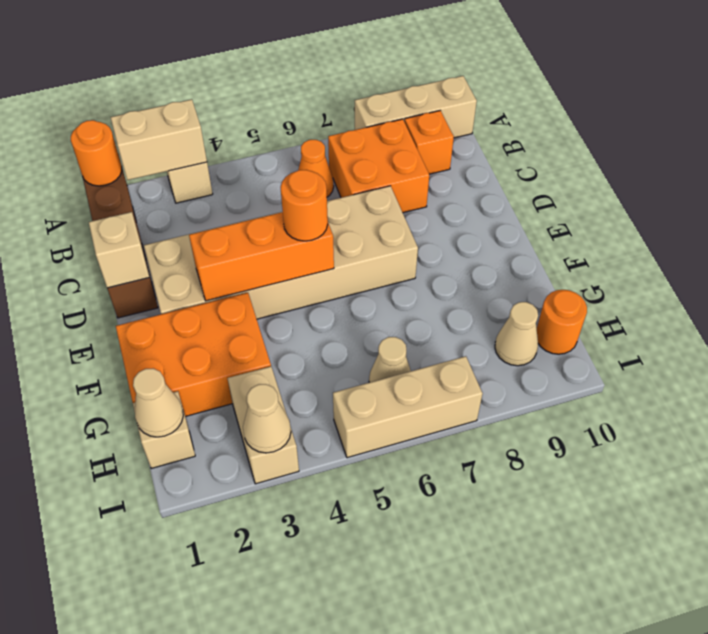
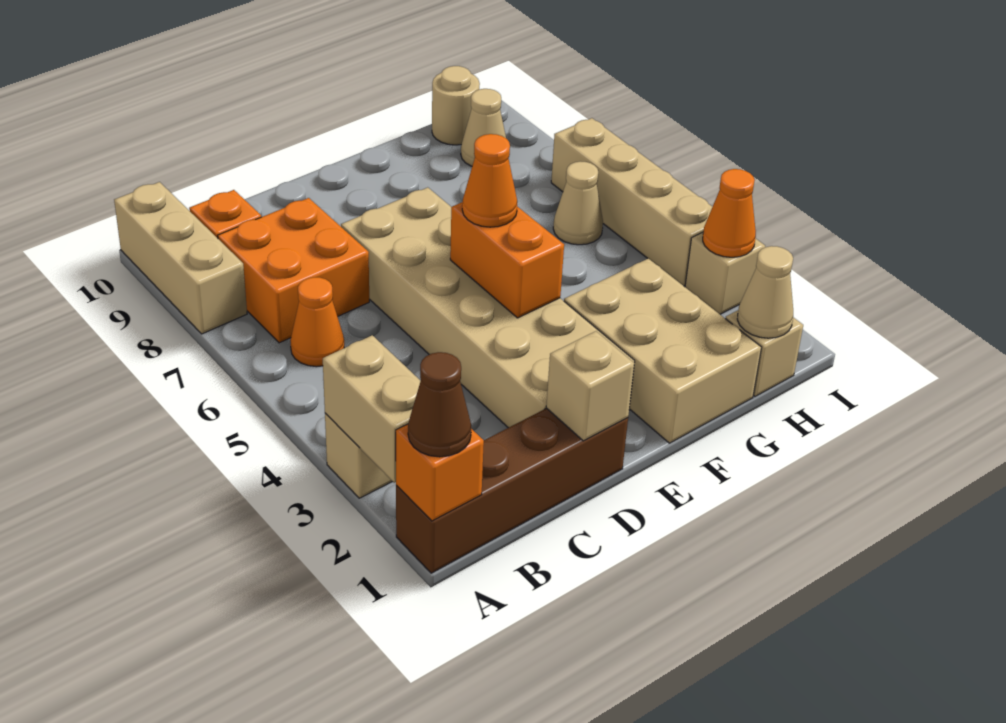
orange round brick A1 level 2 -> orange brick A1 level 2
none -> brown cone A1 level 3
orange brick E3:E5 level 2 -> orange brick E4:E5 level 2
orange round brick E5 level 3 -> orange cone E5 level 3
orange brick F1:G3 level 1 -> tan brick F1:G3 level 1
tan brick H3:I3 level 1 -> tan brick I3 level 1
orange round brick H10 level 1 -> tan round brick H10 level 1
tan cone I3 level 2 -> orange cone I3 level 2
tan brick I5:I7 level 1 -> tan brick I4:I7 level 1

